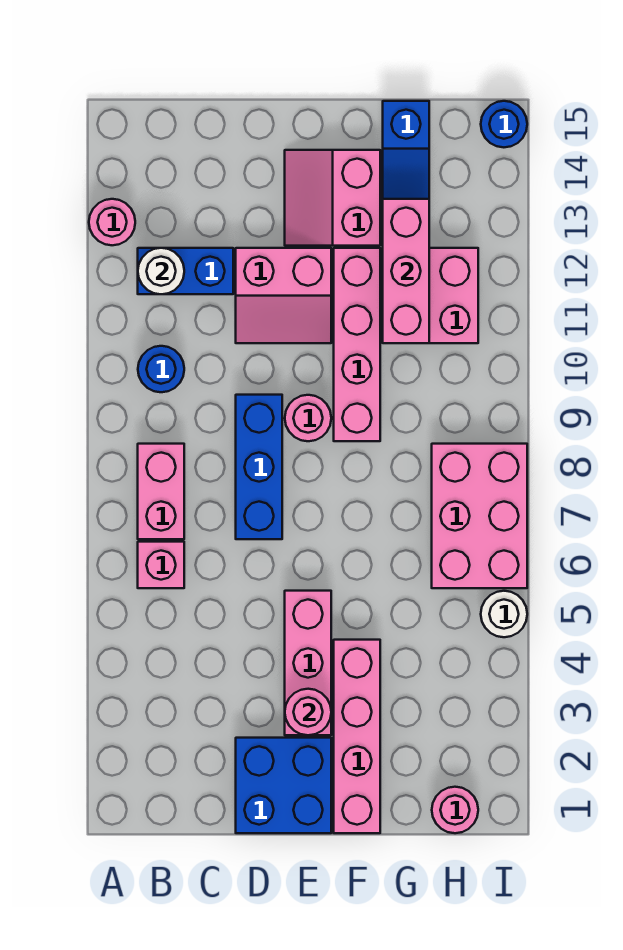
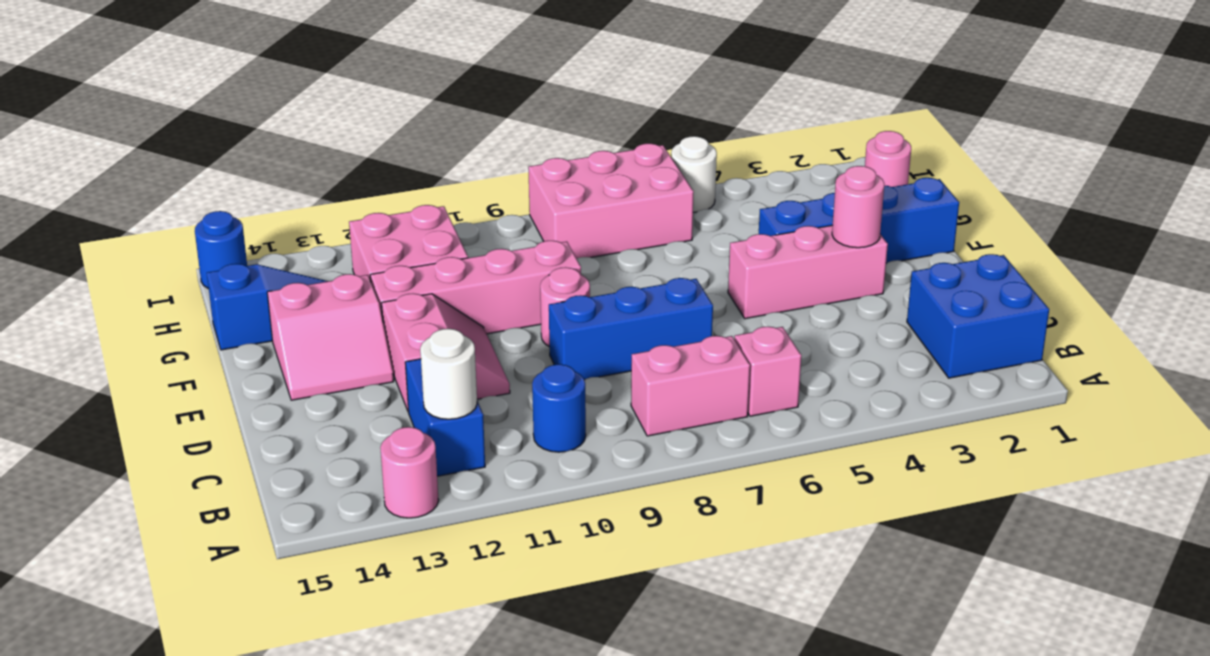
blue brick D1:E2 level 1 -> blue brick B1:C2 level 1
pink brick F1:F4 level 1 -> blue brick F1:F4 level 1
pink brick G11:G13 level 2 -> none

